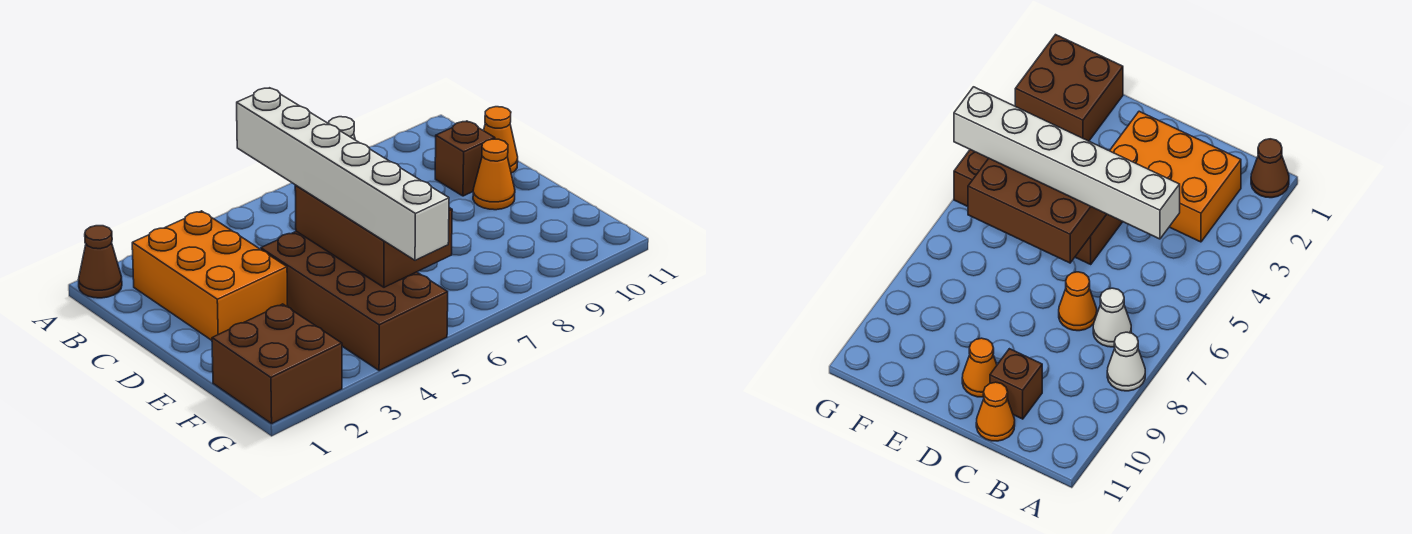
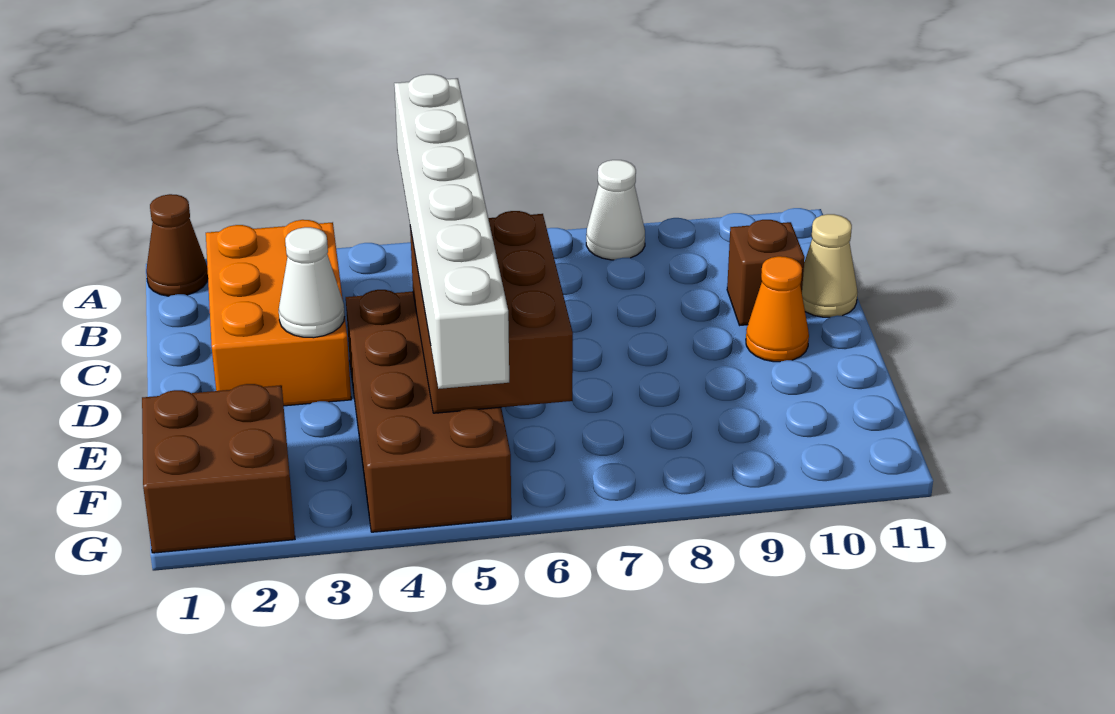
white cone B7 level 1 -> white cone D3 level 2
orange cone C7 level 1 -> none
orange cone C11 level 1 -> tan cone C11 level 1

